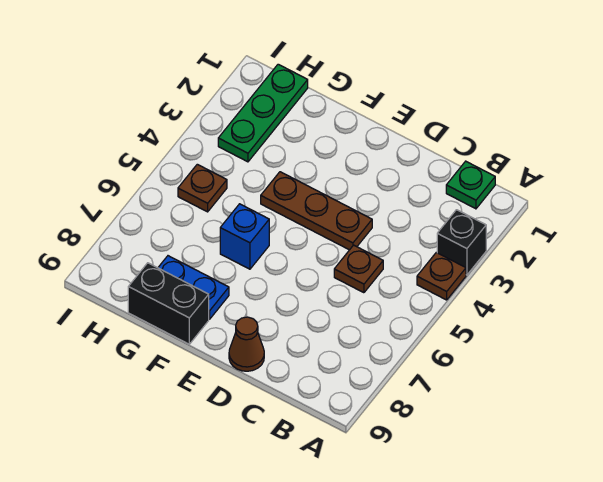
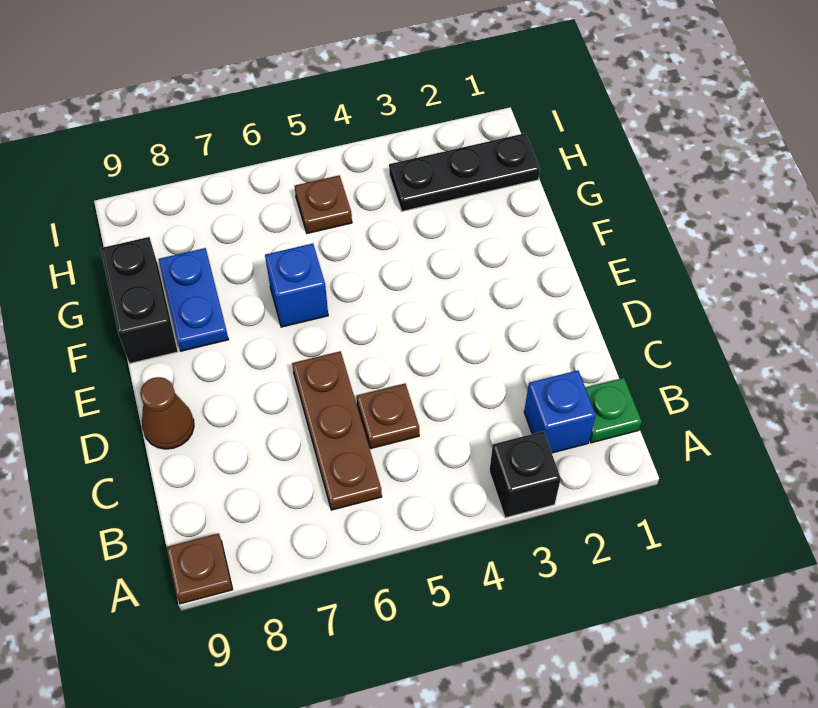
brown plate A4 level 1 -> brown plate A9 level 1
none -> blue brick B2 level 1
brown plate D4:F4 level 1 -> brown plate B6:D6 level 1
green plate H1:H3 level 1 -> black plate H1:H3 level 1

